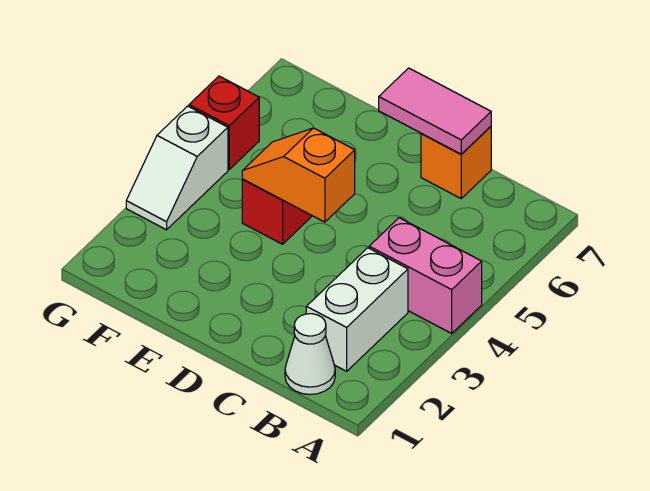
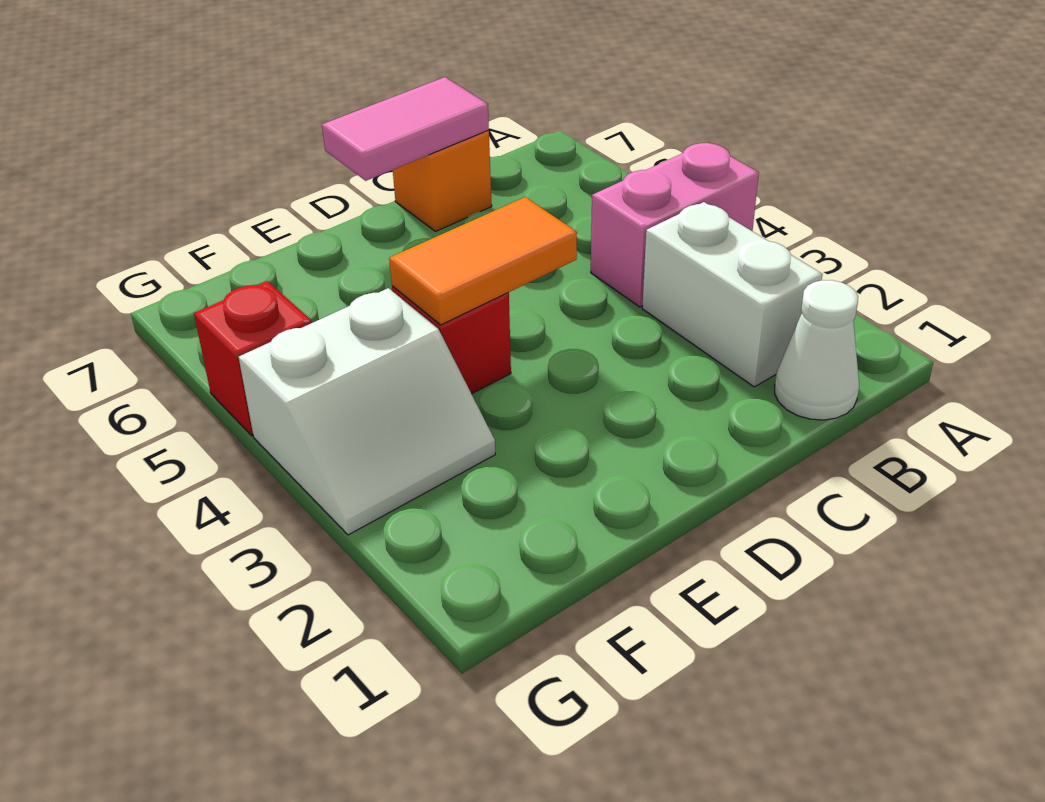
orange slope D4:E4 level 2 top D -> orange tile D4:E4 level 2
white slope G3:G4 level 1 top 4 -> white slope F3:G4 level 1 top 4

